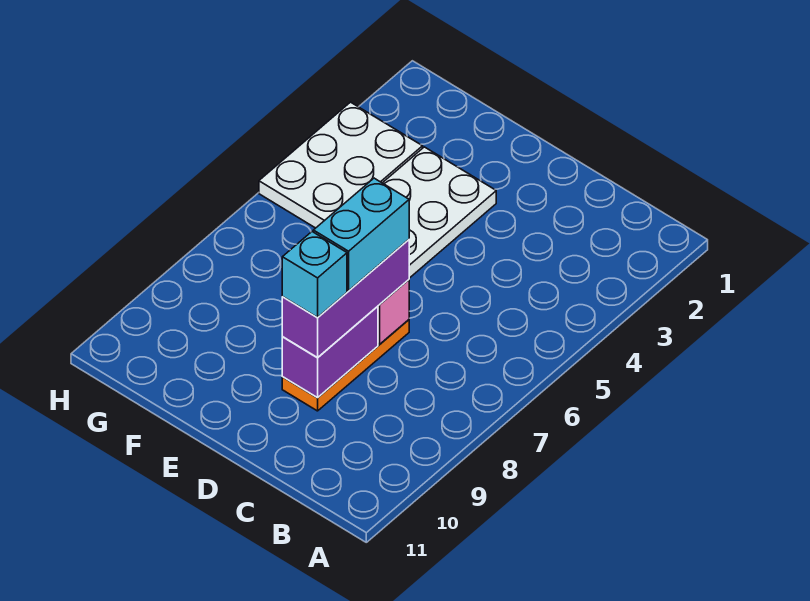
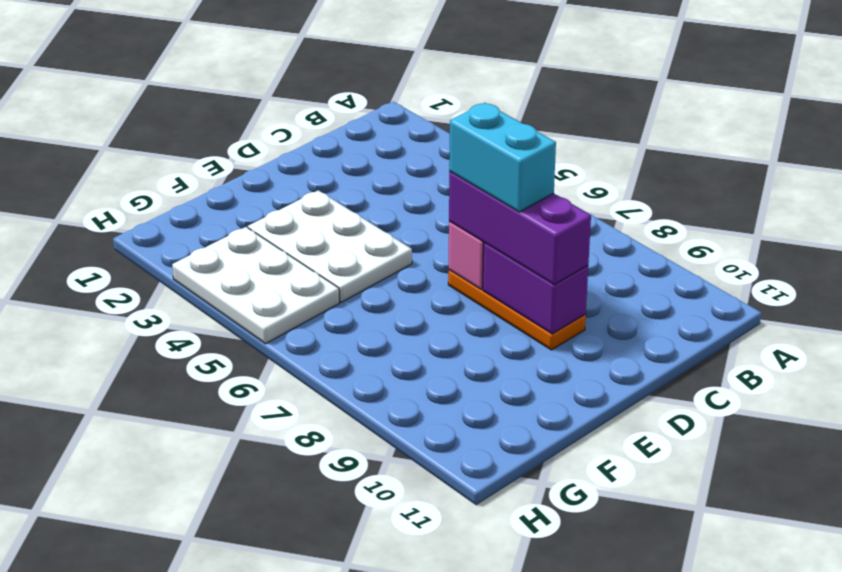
cyan brick D9 level 4 -> none

